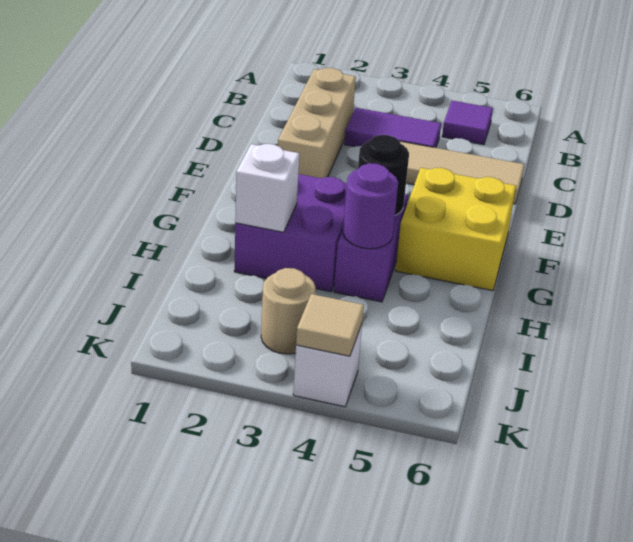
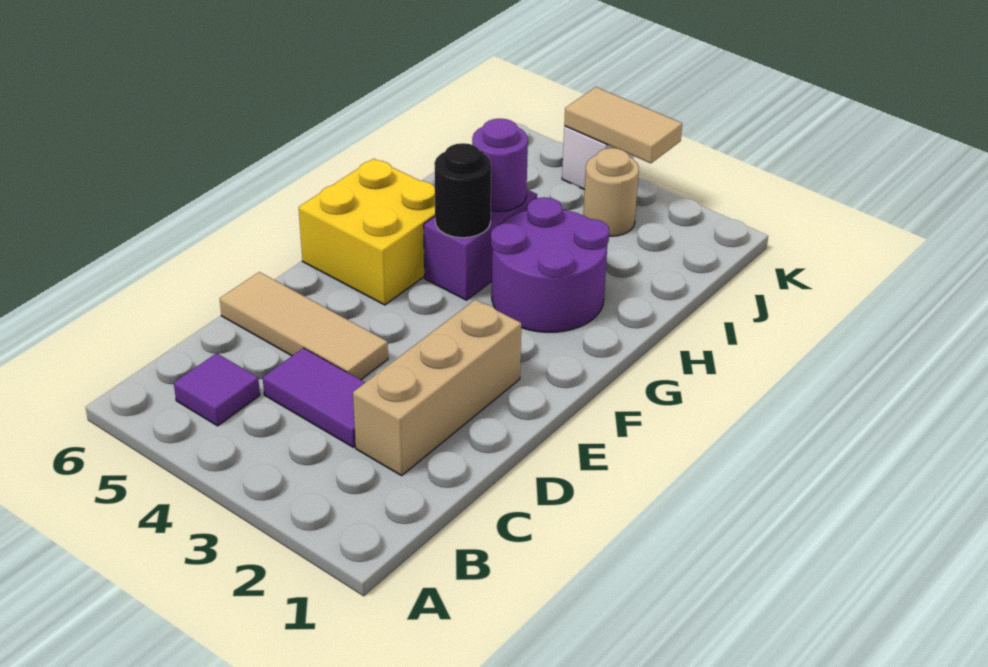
purple brick G2:H3 level 1 -> purple round brick G2:H3 level 1
white brick H2 level 2 -> none
tan tile K4 level 2 -> tan tile K3:K4 level 2

